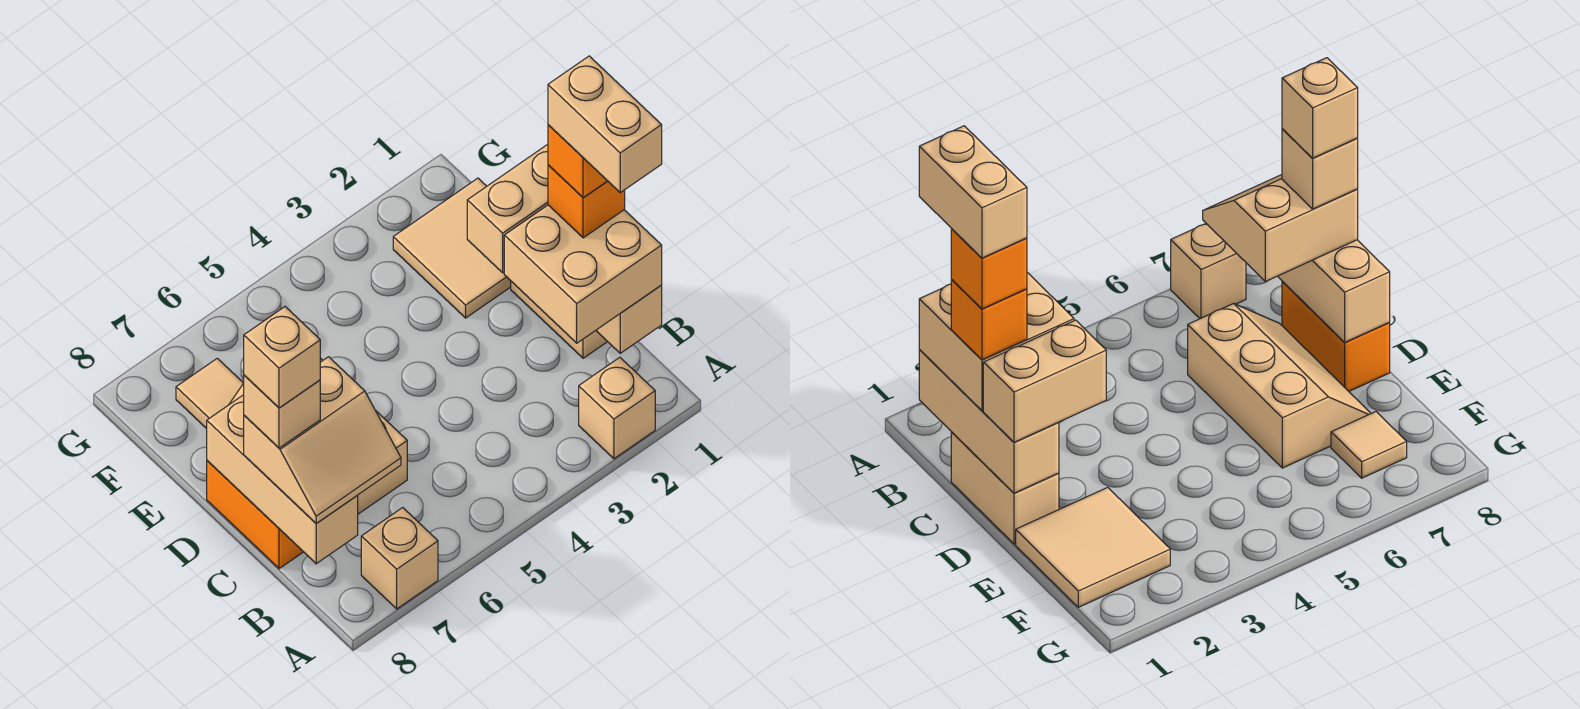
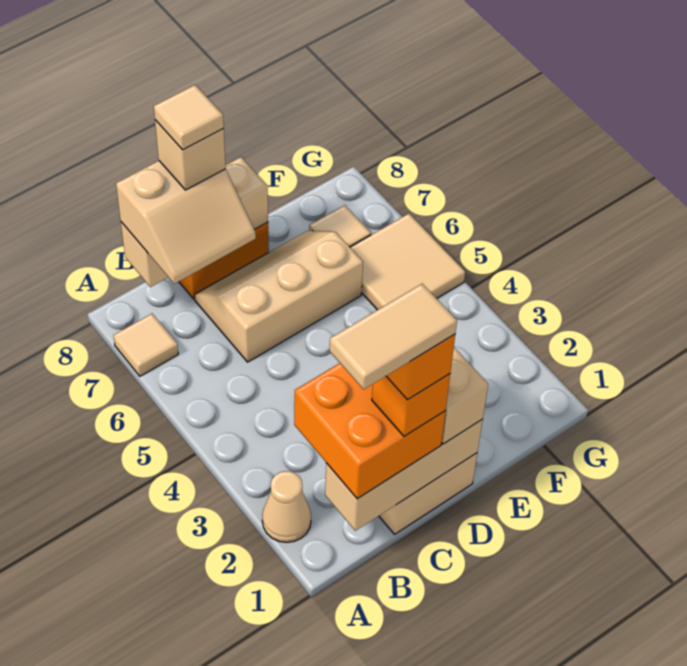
tan brick A2 level 1 -> tan cone A2 level 1
tan brick A7 level 1 -> tan tile A7 level 1
tan brick B1:C2 level 3 -> orange brick B1:C2 level 3
tan brick B1:C1 level 6 -> tan tile B1:C1 level 6
tan slope B7:C8 level 3 top C -> tan slope B7:C8 level 3 top 8
tan brick C8 level 5 -> tan tile C8 level 5
tan tile E1:F2 level 1 -> tan tile F5:G6 level 1

